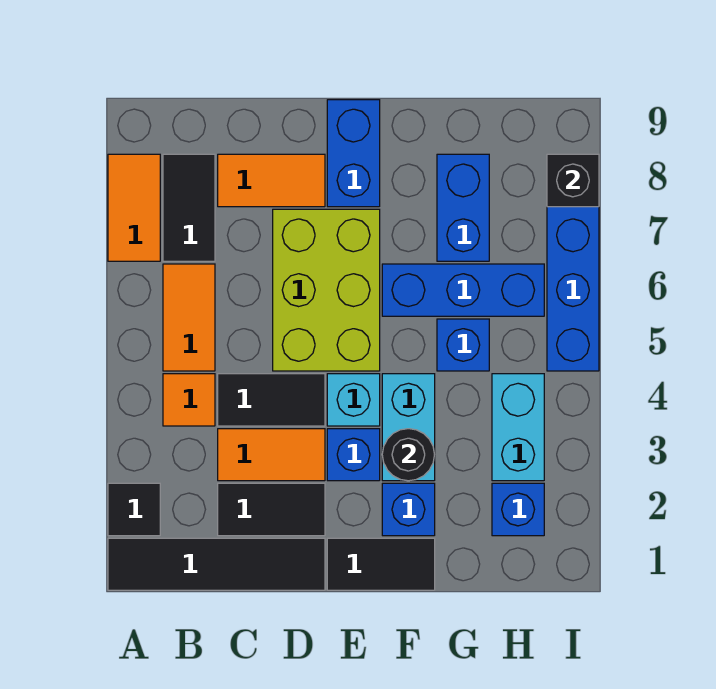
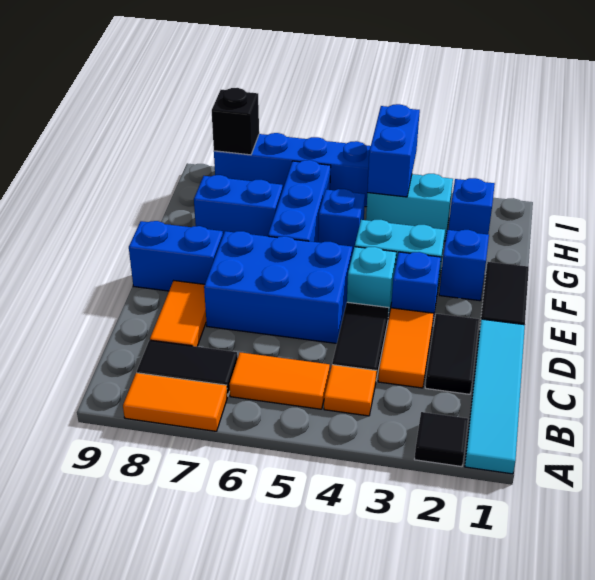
black tile A1:D1 level 1 -> cyan tile A1:D1 level 1
lime brick D5:E7 level 1 -> blue brick D5:E7 level 1
black round brick F3 level 2 -> none
none -> blue brick H4:I4 level 2

